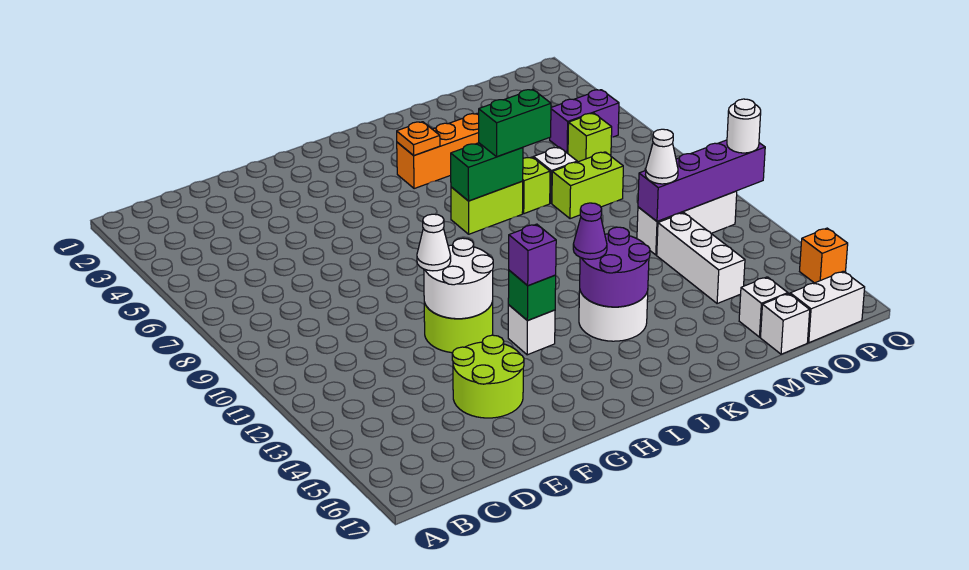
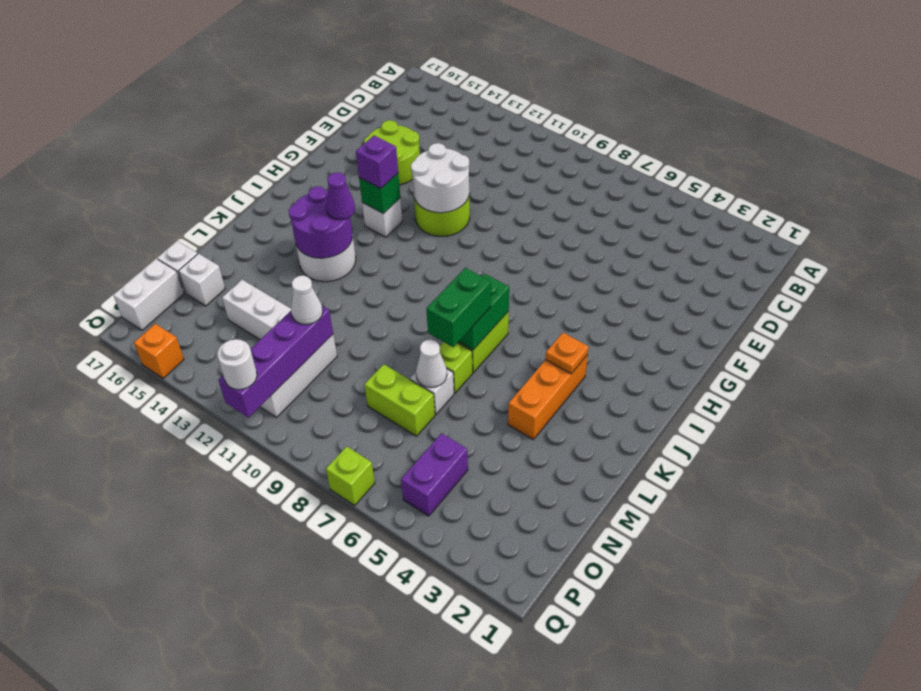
white cone F11 level 3 -> white cone M7 level 2
lime brick M8:N8 level 1 -> lime brick N7:N8 level 1
lime brick O6 level 1 -> lime brick Q7 level 1

